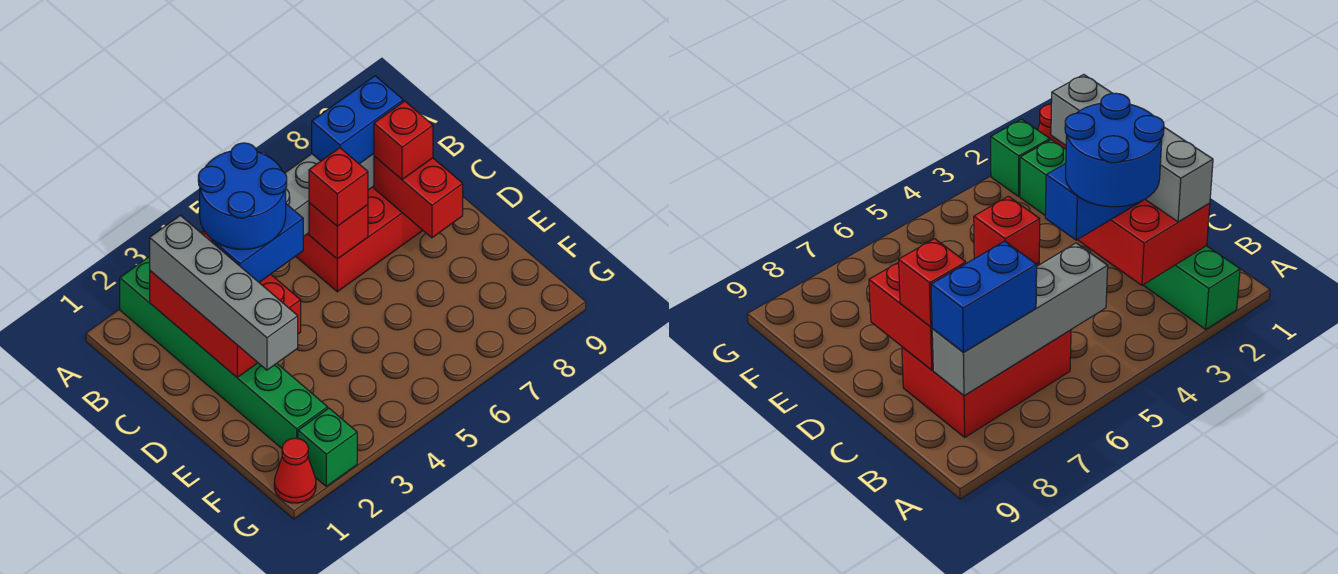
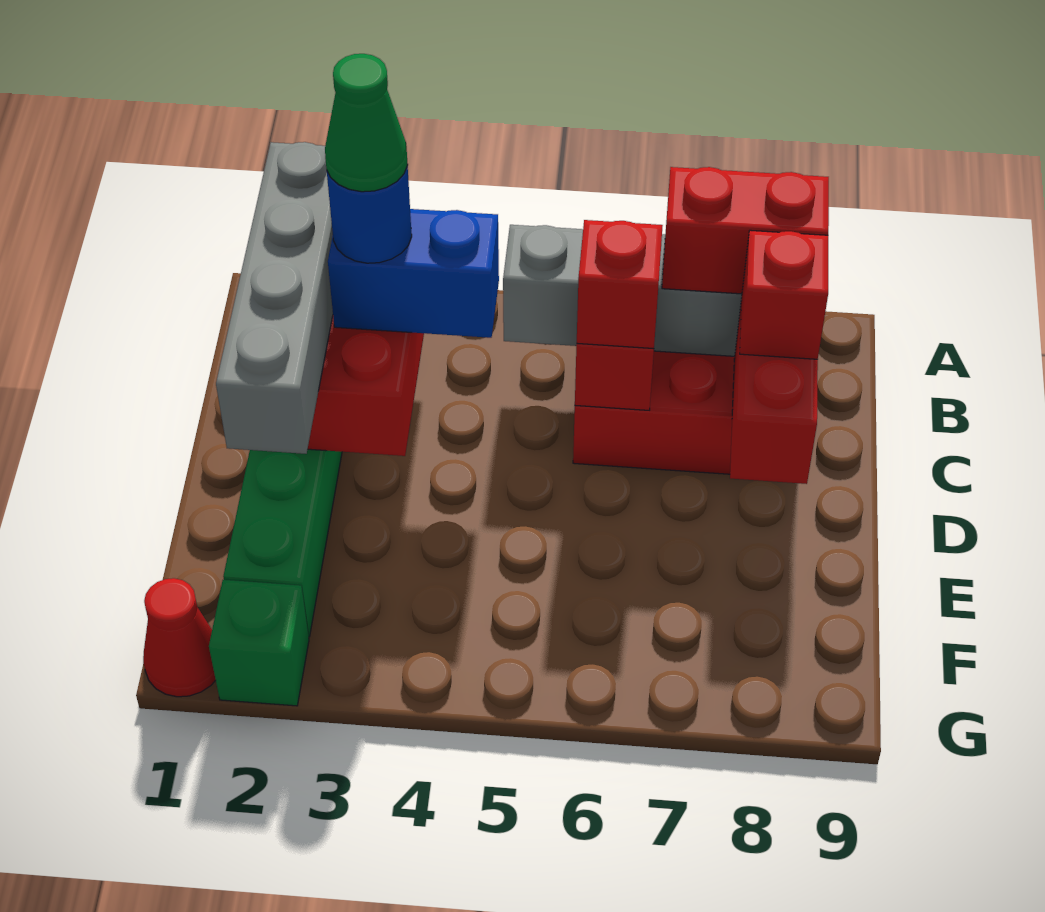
blue round brick B3:C4 level 4 -> blue round brick C3 level 4
blue brick B7:B8 level 3 -> red brick B7:B8 level 3
none -> green cone C3 level 5

